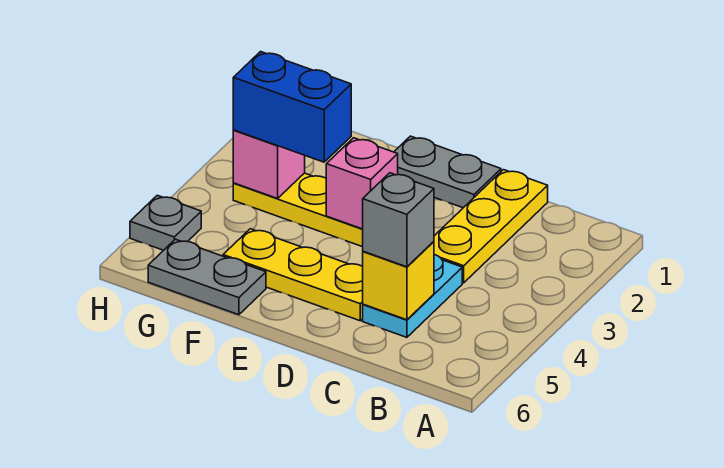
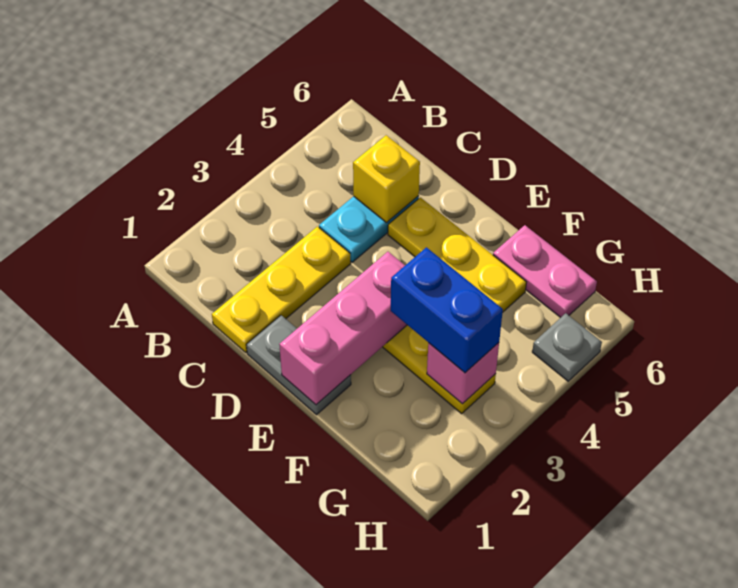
grey brick C5 level 3 -> none
pink brick E3 level 2 -> pink brick E1:E3 level 2
grey plate F6:G6 level 1 -> pink plate F6:G6 level 1

